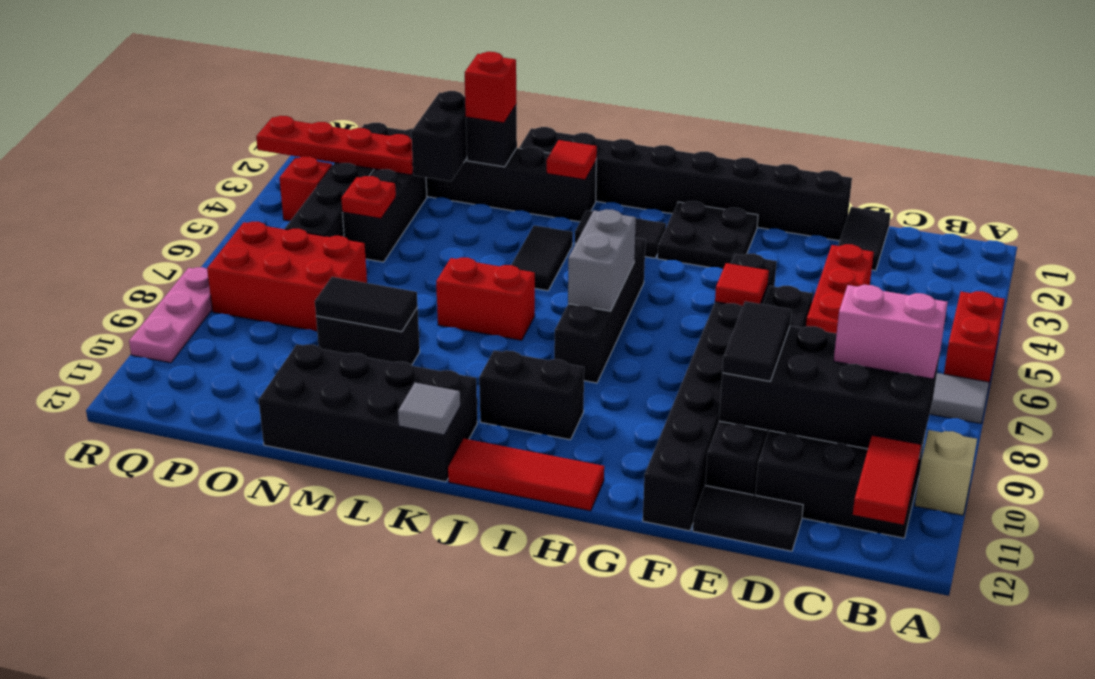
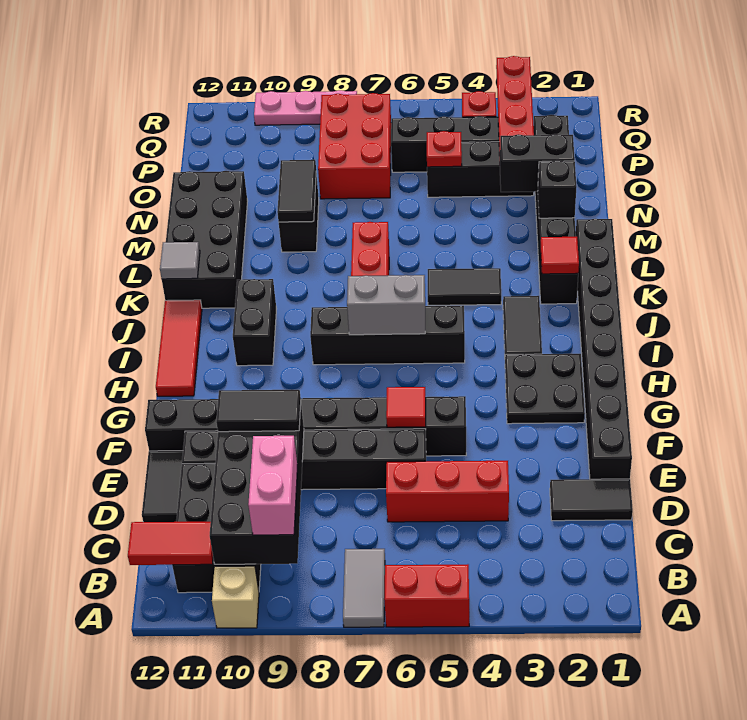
red brick M2 level 3 -> none

